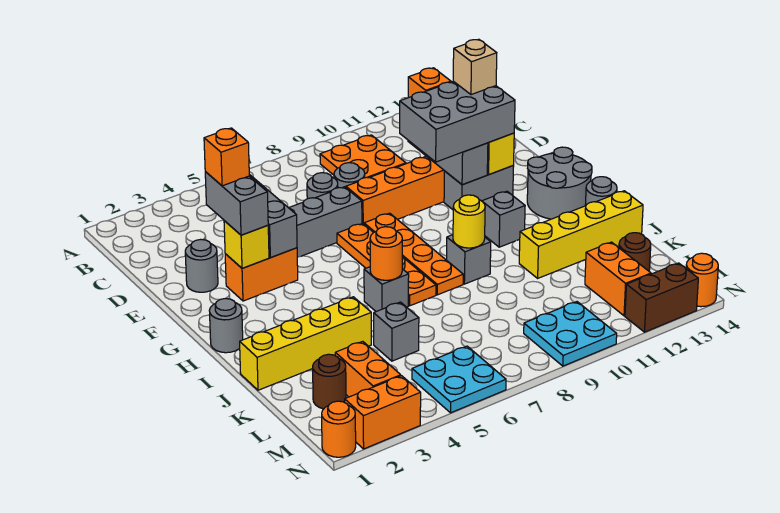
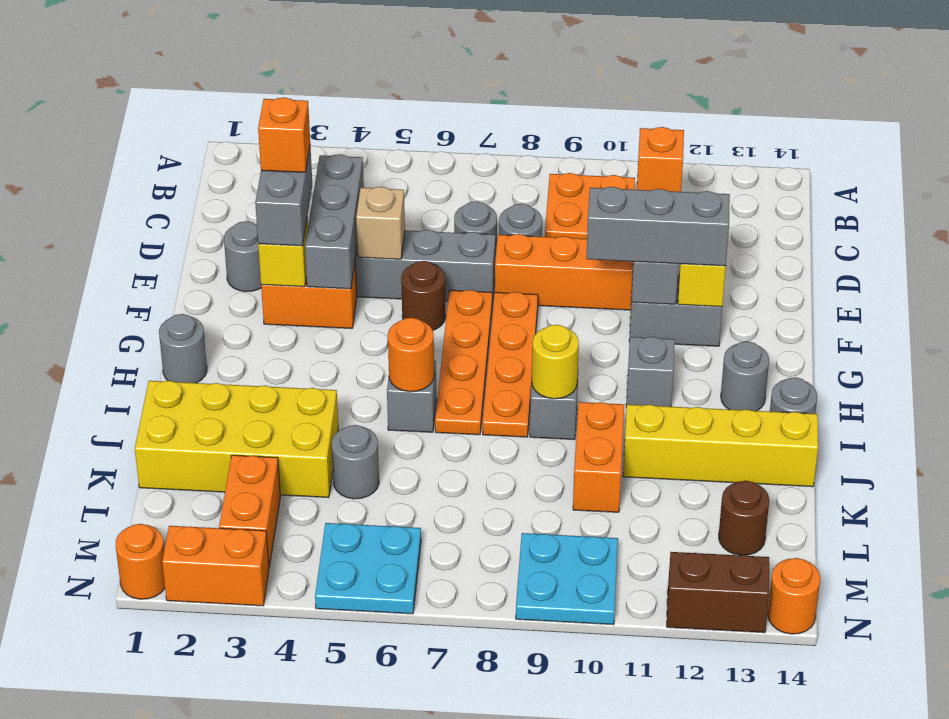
grey brick E10:F12 level 3 -> grey brick F10:F12 level 3
tan brick E12 level 4 -> tan brick E5 level 2
grey round brick G13:H14 level 1 -> grey round brick H13 level 1
yellow brick J1:J4 level 1 -> yellow brick J1:K4 level 1
grey brick K5 level 1 -> grey round brick K5 level 1
brown round brick L2 level 1 -> brown round brick F6 level 1
orange brick L12:M12 level 1 -> orange brick J10:K10 level 1

